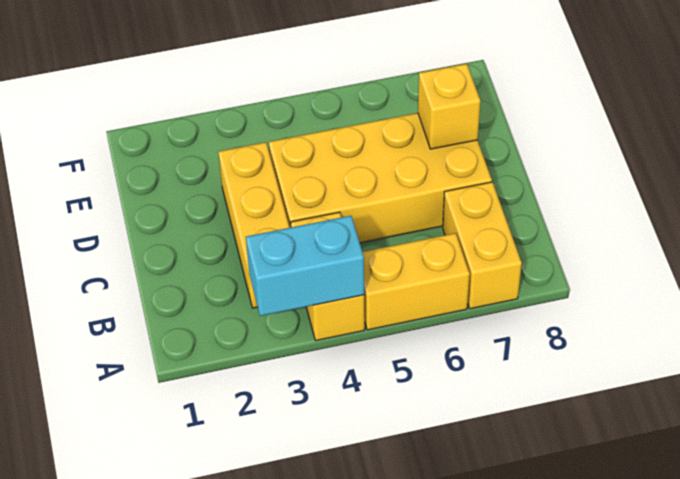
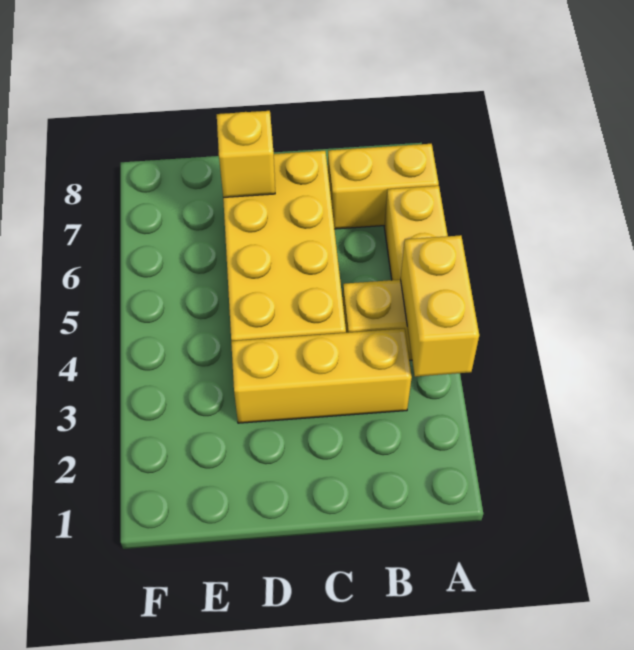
cyan brick A3:A4 level 2 -> yellow brick A3:A4 level 2

